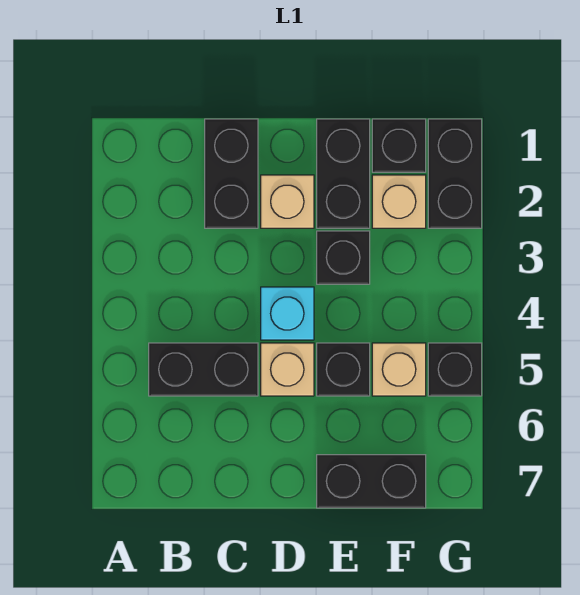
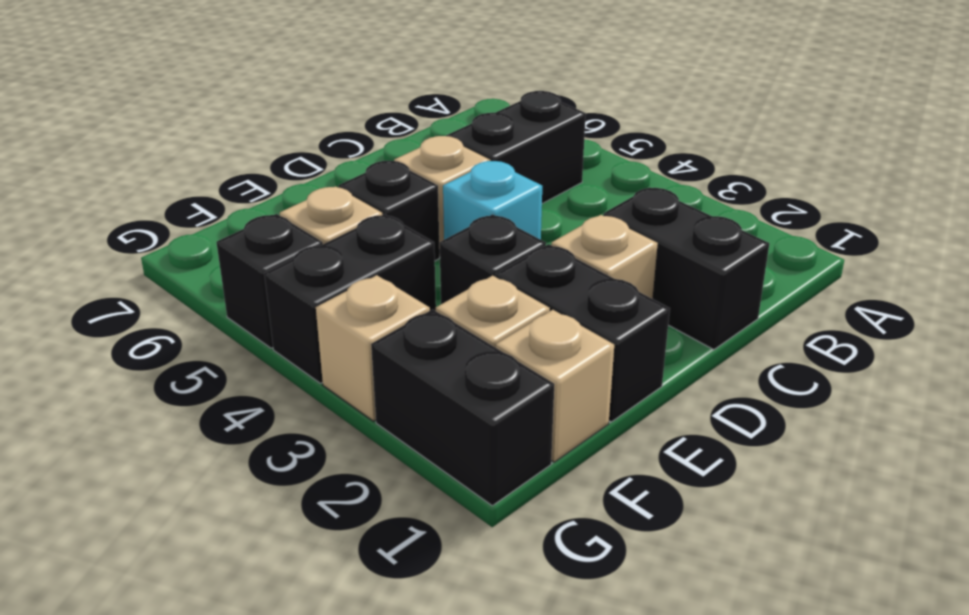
black brick E7:F7 level 1 -> black brick F4:G4 level 1
black brick F1 level 1 -> tan brick F1 level 1
none -> tan brick G3 level 1

